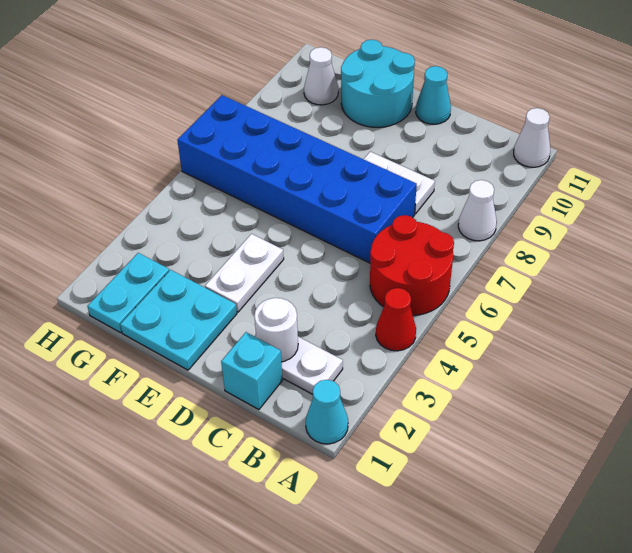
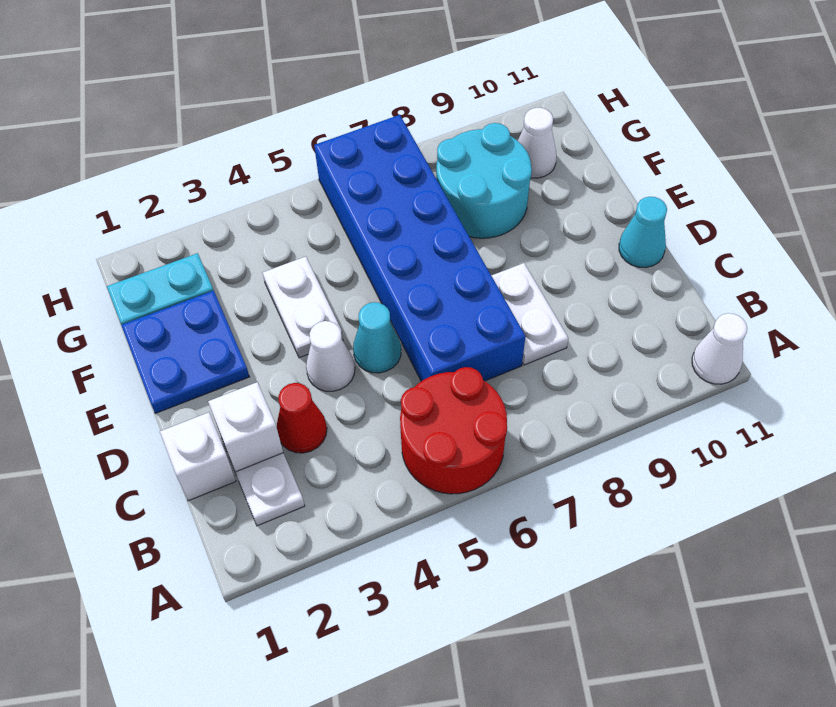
cyan cone A1 level 1 -> cyan cone D5 level 1
red cone A4 level 1 -> red cone C3 level 1
white cone A8 level 1 -> white cone D4 level 1
cyan brick C1 level 1 -> white brick C1 level 1
white round brick C2 level 2 -> white brick C2 level 2
cyan plate E1:F2 level 1 -> blue plate E1:F2 level 1
white plate E3:E4 level 1 -> white plate E4:F4 level 1
cyan round brick E10:F11 level 1 -> cyan round brick F8:G9 level 1

